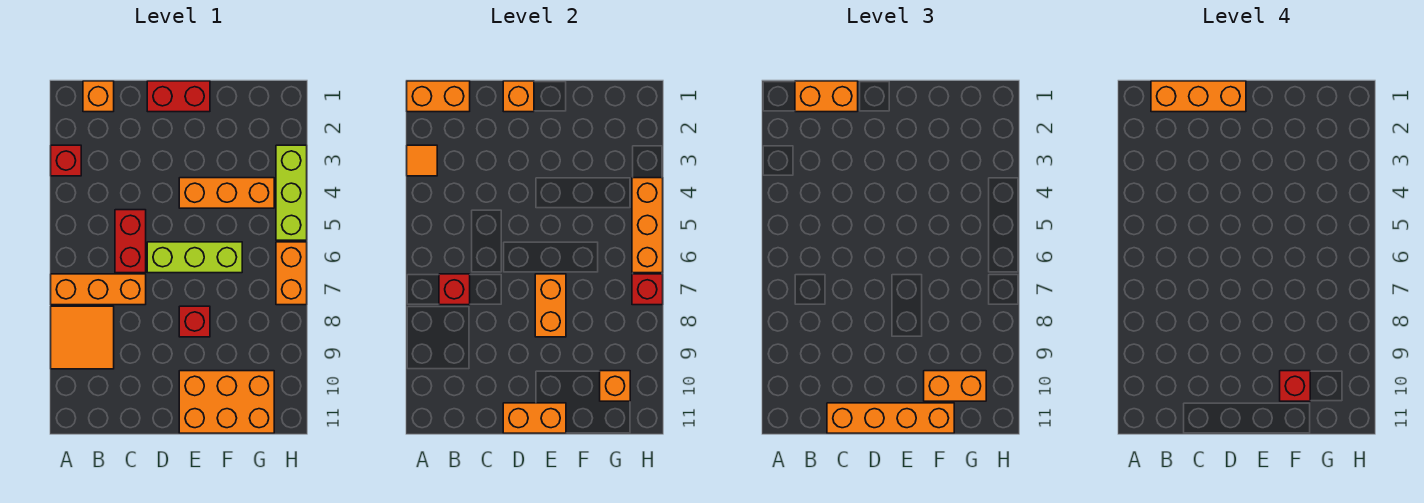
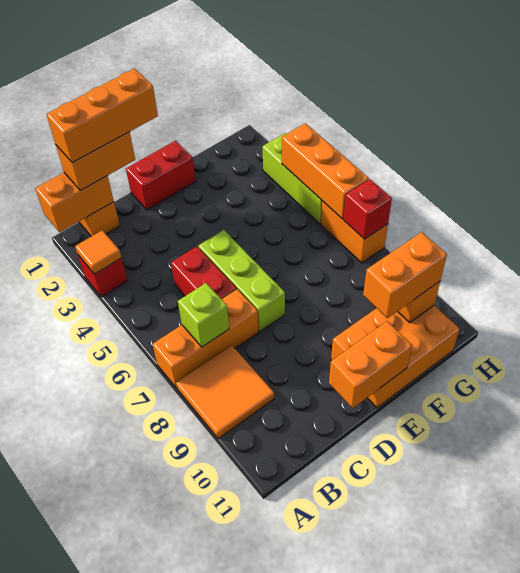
red brick B7 level 2 -> lime brick B7 level 2
orange brick C11:F11 level 3 -> none
orange brick D1 level 2 -> none
lime brick D6:F6 level 1 -> lime brick D5:D7 level 1
orange brick E4:G4 level 1 -> none
orange brick E7:E8 level 2 -> none
red brick E8 level 1 -> none
red brick F10 level 4 -> none

